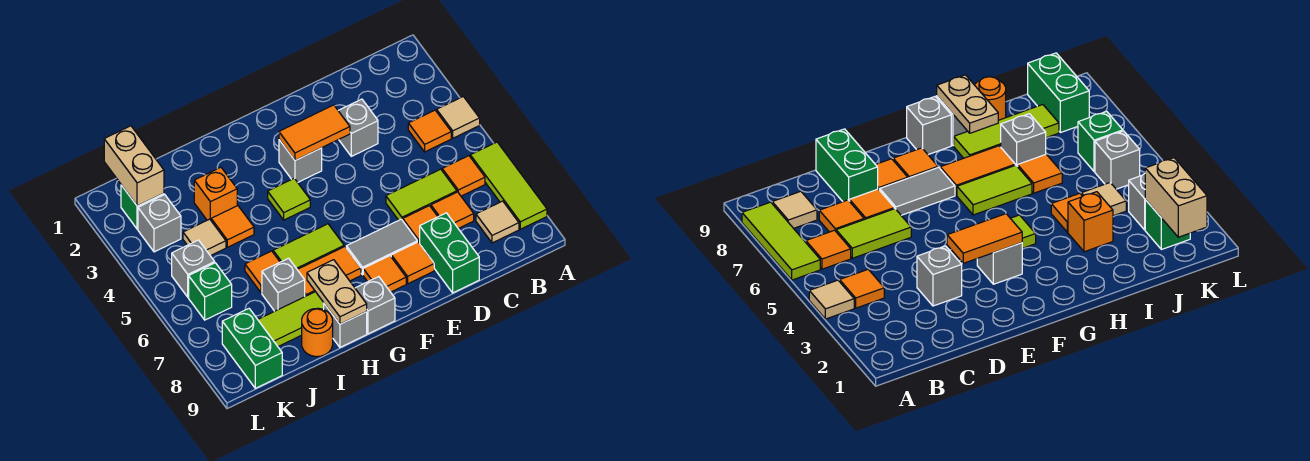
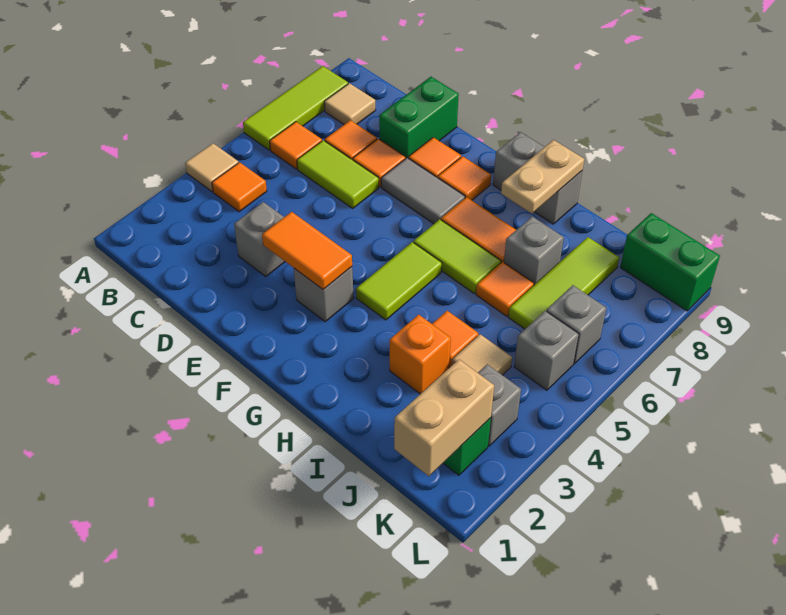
lime tile G4 level 1 -> lime tile G4:G5 level 1
lime tile H8:J8 level 1 -> lime tile J6:J8 level 1
orange round brick I9 level 1 -> none
green brick K6 level 1 -> grey brick K6 level 1
green brick K8:K9 level 1 -> green brick K9:L9 level 1

